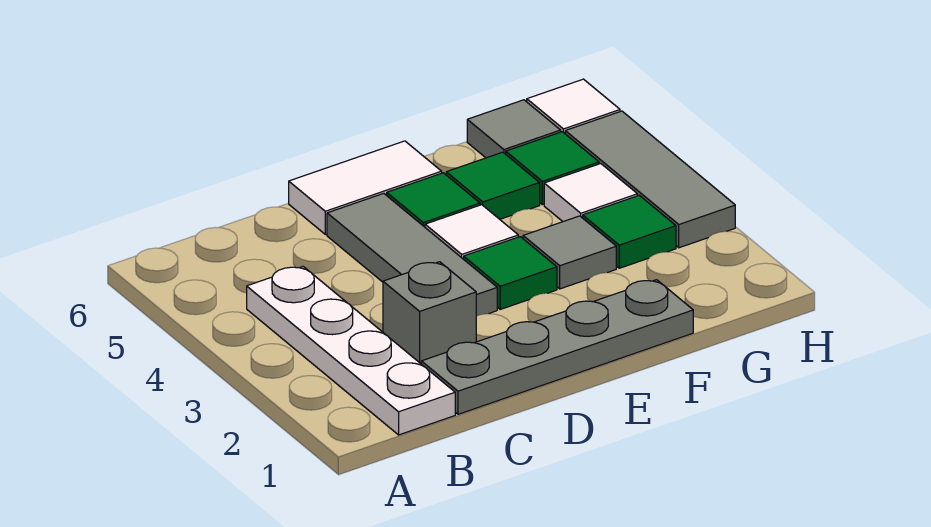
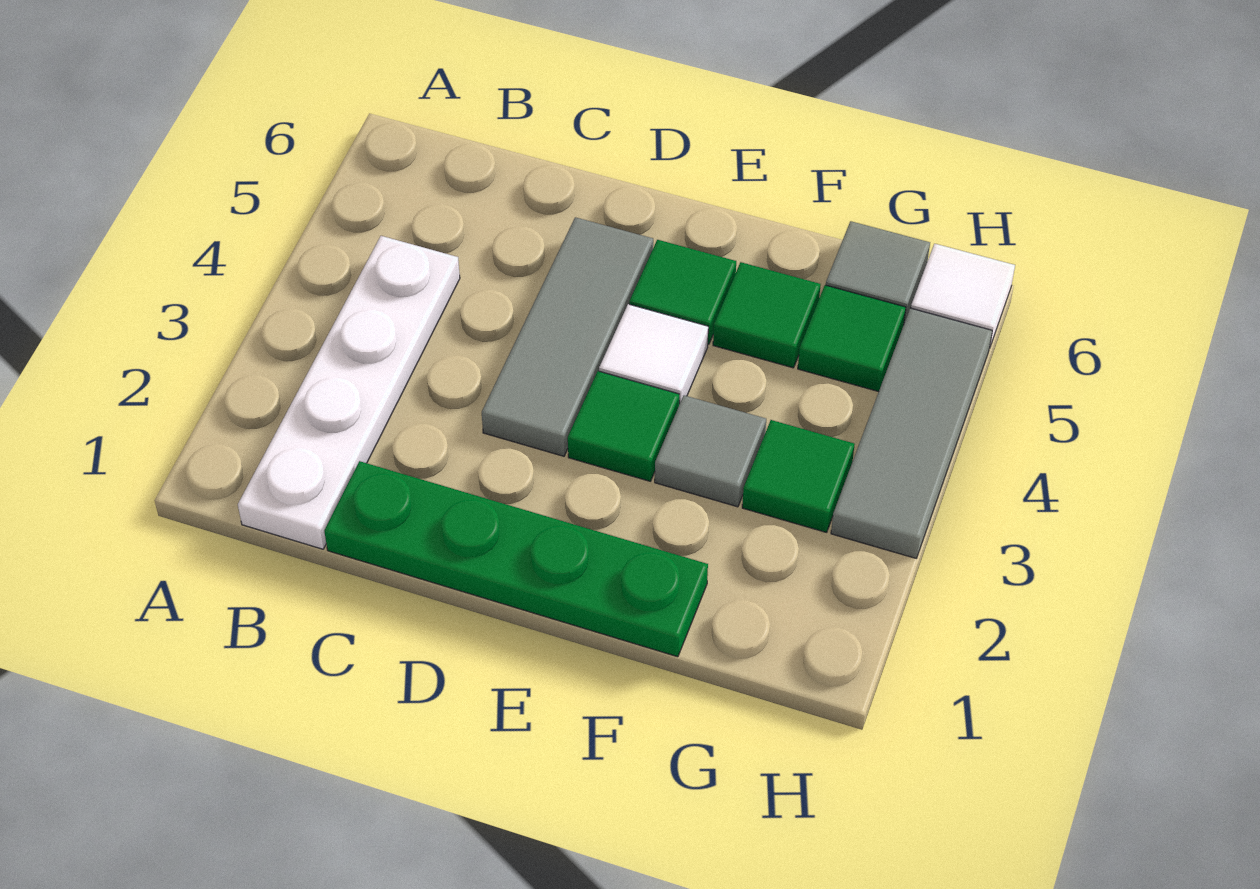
grey plate C1:F1 level 1 -> green plate C1:F1 level 1
grey brick C2 level 1 -> none
white tile D6:E6 level 1 -> none
white tile G4 level 1 -> none

